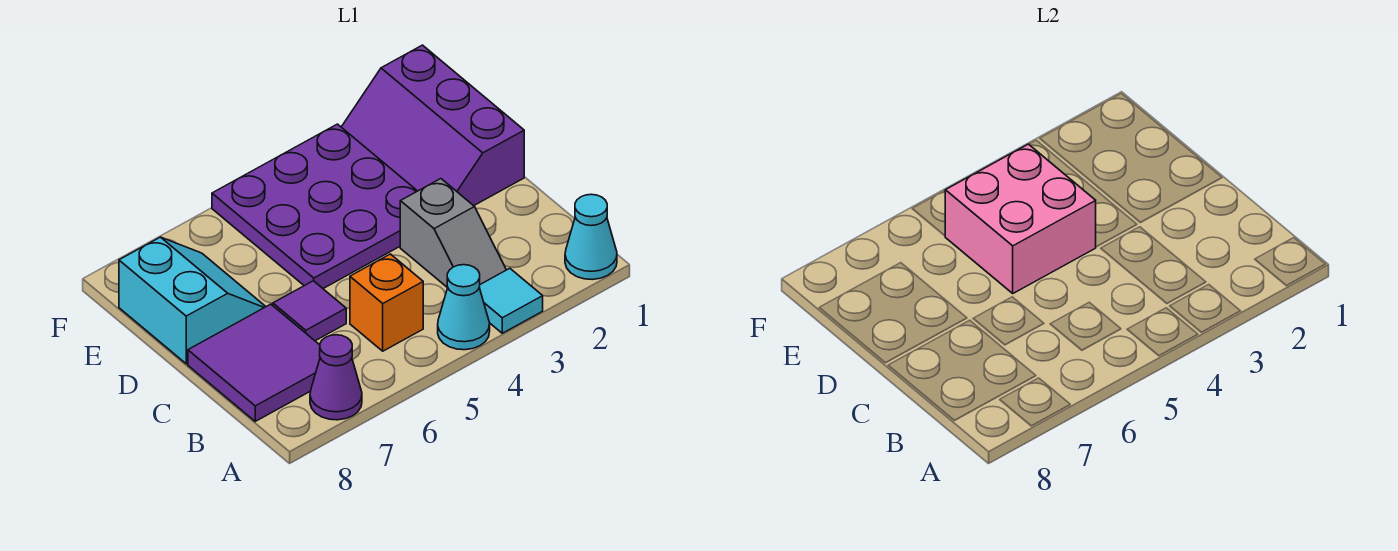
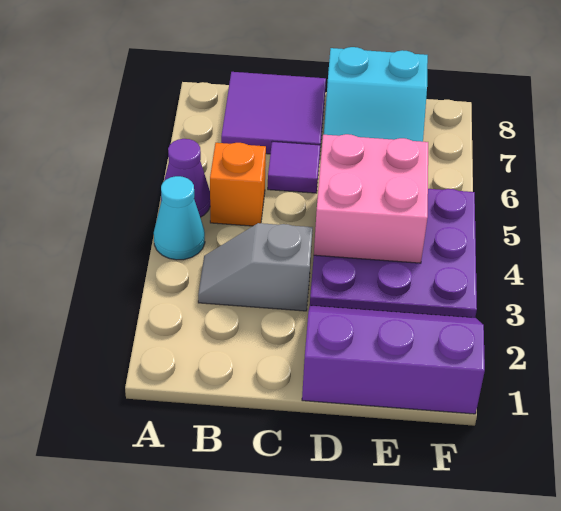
cyan cone A1 level 1 -> none
cyan tile A3 level 1 -> none
purple cone A7 level 1 -> purple cone A5 level 1

